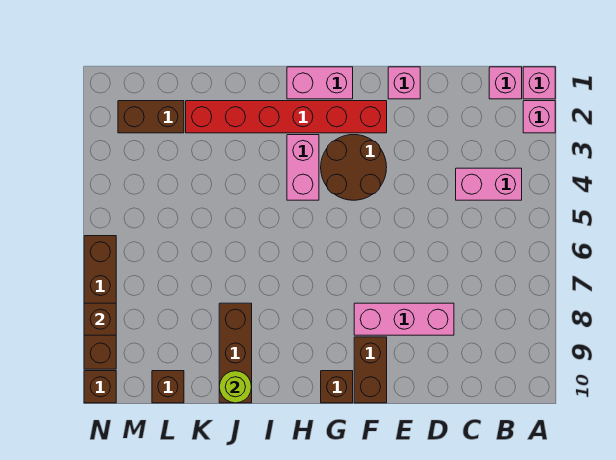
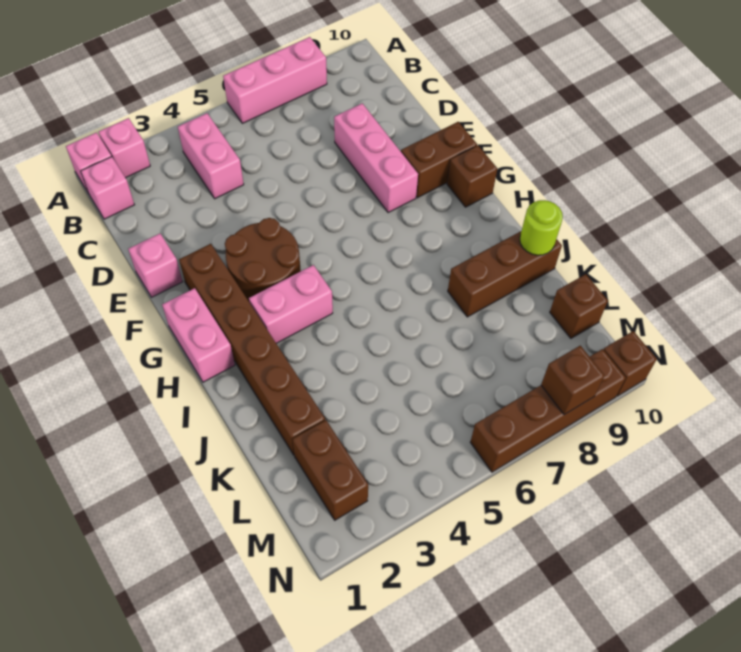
none -> pink brick A6:A8 level 1
red brick F2:K2 level 1 -> brown brick F2:K2 level 1

